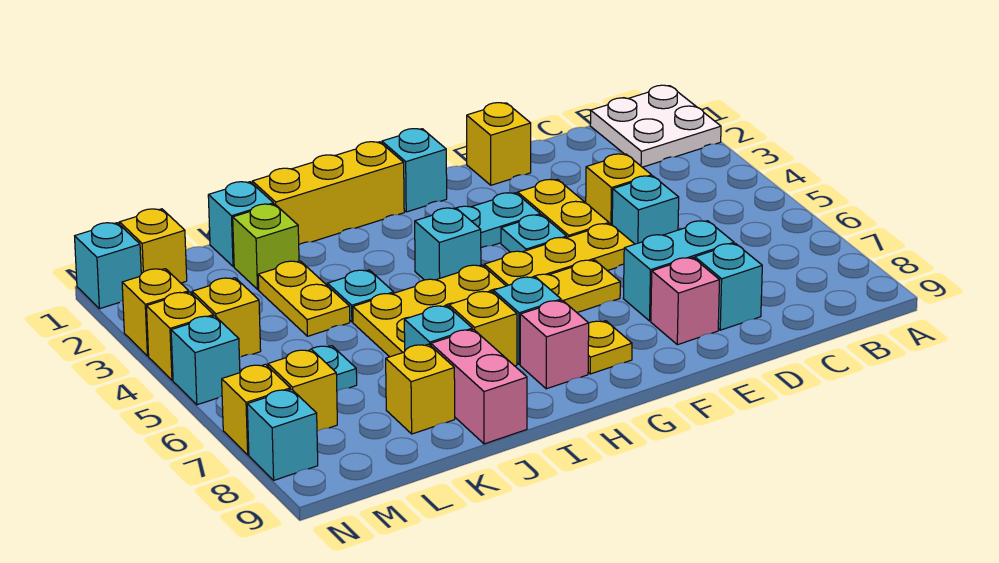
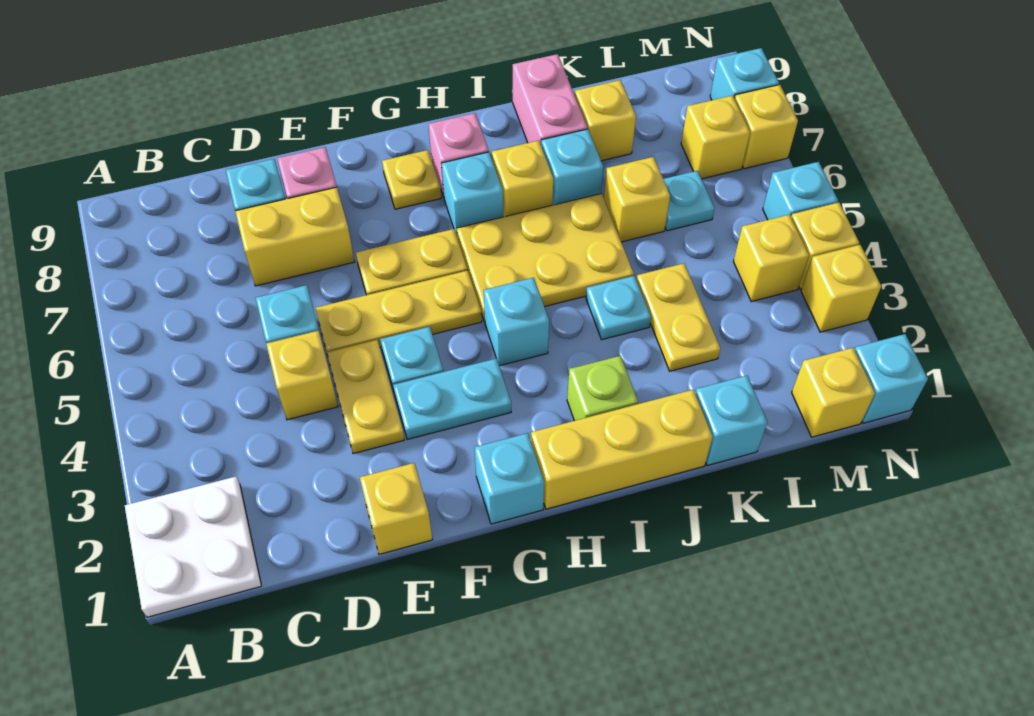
cyan brick D7:E7 level 1 -> yellow brick D7:E7 level 1
lime brick K2 level 1 -> lime brick I2 level 1
none -> yellow brick K6 level 1

